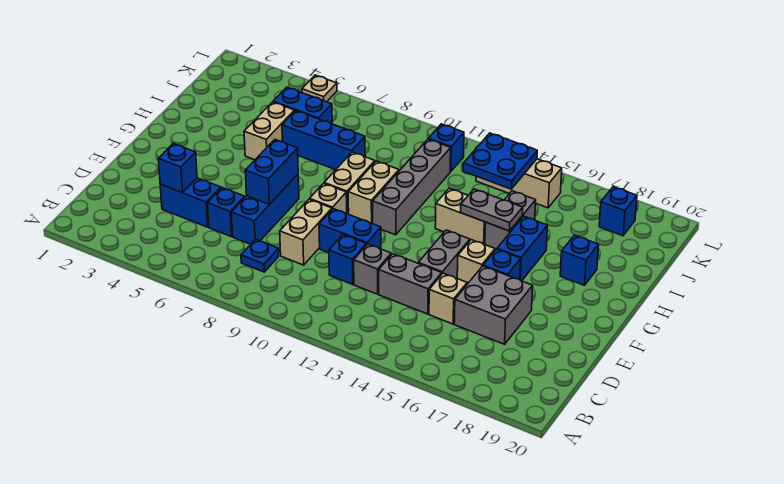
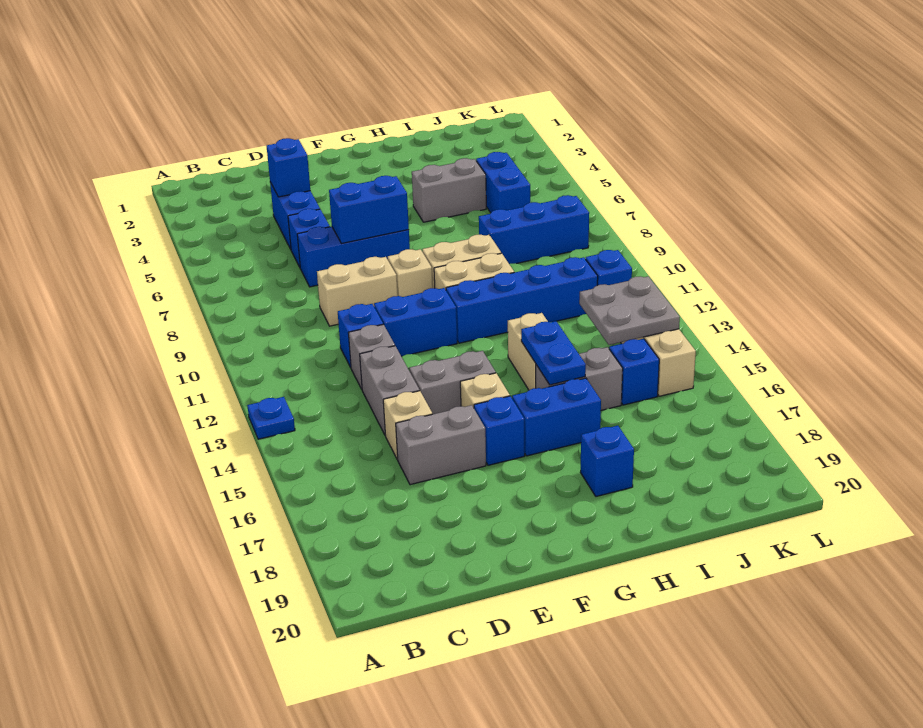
blue plate C8 level 1 -> blue plate A13 level 1
grey brick D16:E17 level 1 -> grey brick D16:E16 level 1
blue brick E10:E11 level 1 -> blue brick E11:F11 level 1
grey brick G11:J11 level 1 -> blue brick G11:J11 level 1
tan brick H5:I5 level 1 -> grey brick H5:I5 level 1
grey plate H14:H15 level 2 -> blue plate H14:H15 level 2
blue brick I6:I8 level 1 -> blue brick I8:K8 level 1
blue plate J13:K14 level 2 -> grey plate J13:K14 level 2
blue brick K18 level 1 -> blue brick J15 level 1
tan plate L5 level 1 -> none

